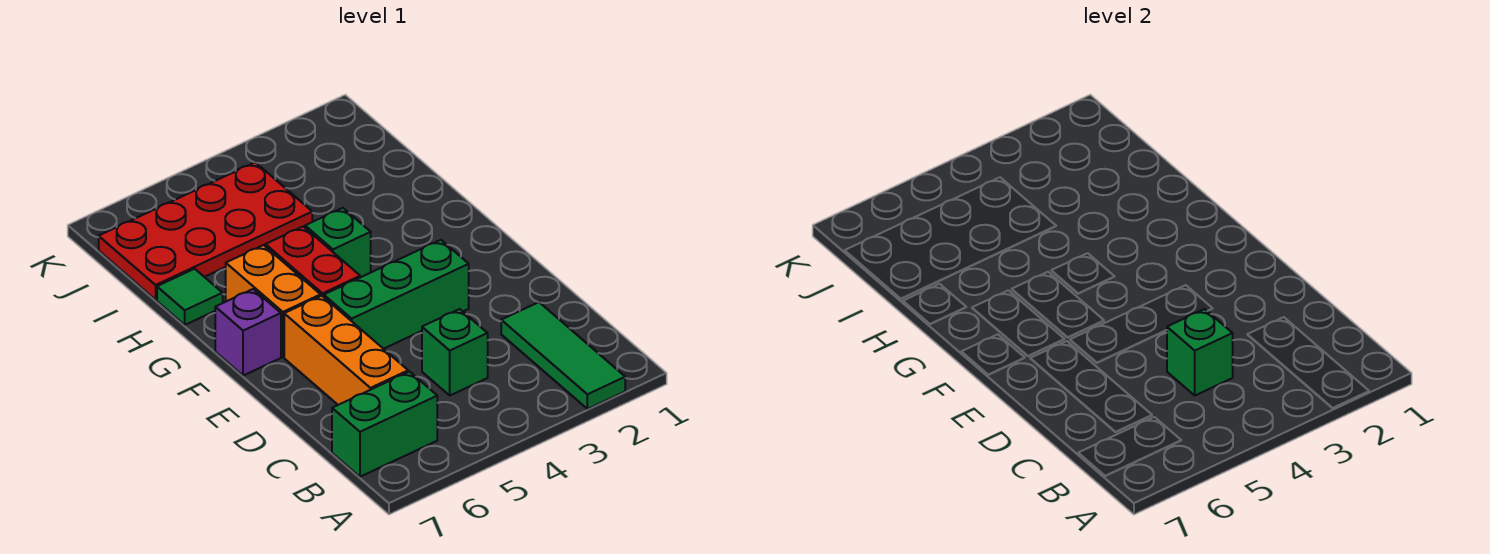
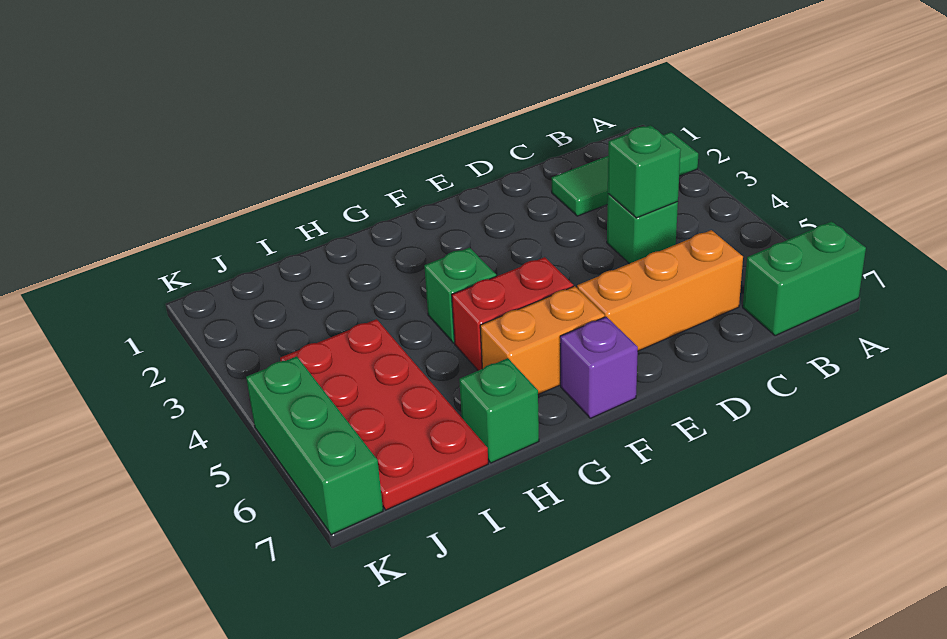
green brick B6:B7 level 1 -> green brick A7:B7 level 1
green brick E3:E5 level 1 -> green brick K5:K7 level 1
green tile H7 level 1 -> green brick H7 level 1

